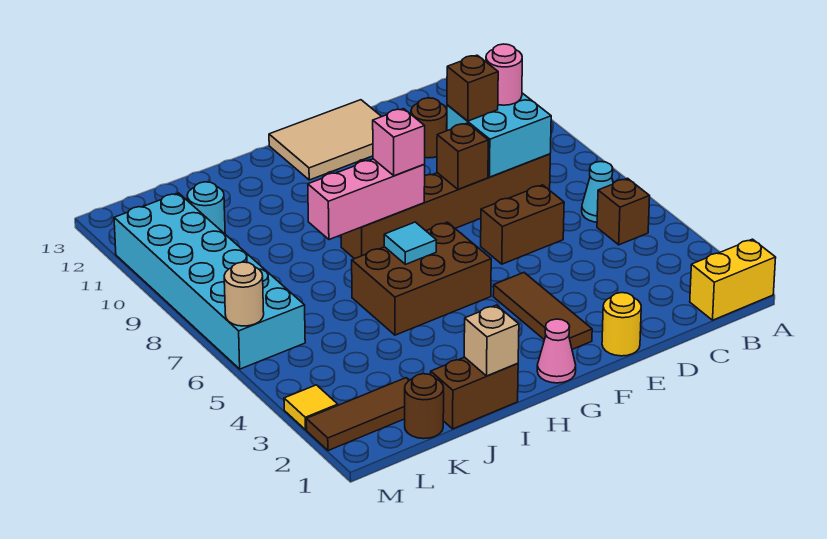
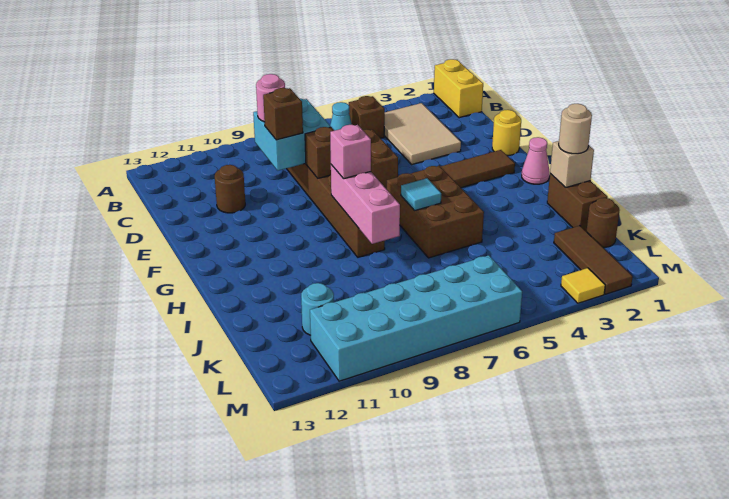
tan tile E12:G13 level 1 -> tan tile B3:D4 level 1
tan round brick M6 level 2 -> tan round brick I1 level 3

